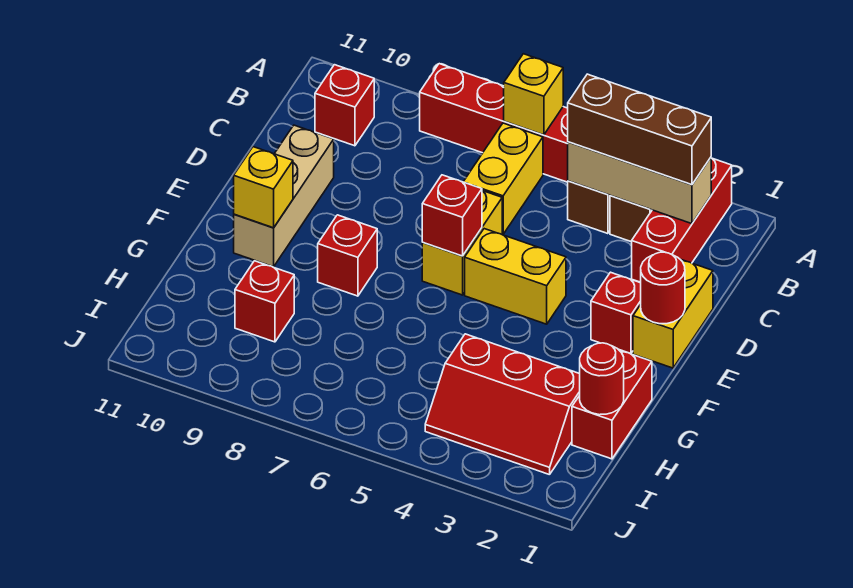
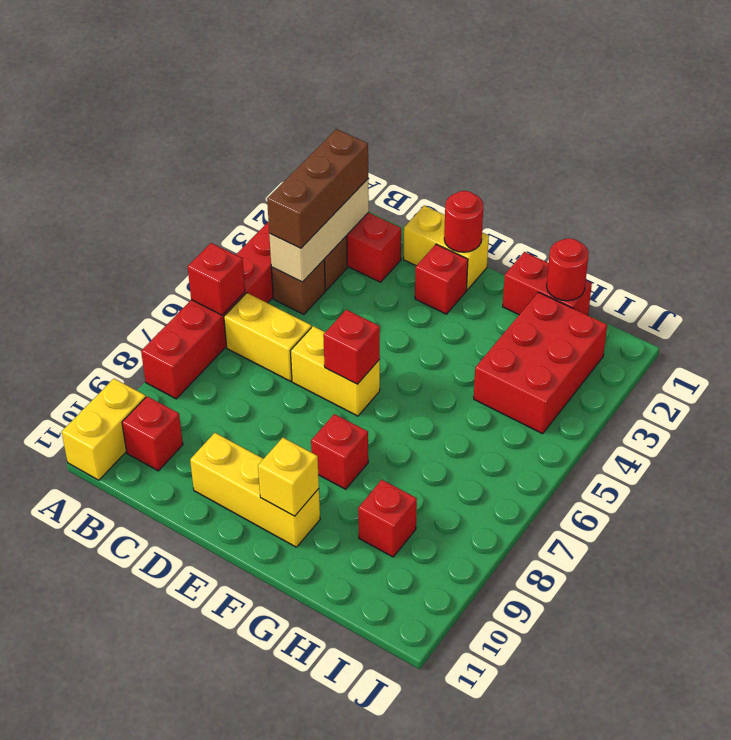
yellow brick A6 level 2 -> red brick A6 level 2
tan brick D10:F10 level 1 -> yellow brick D10:F10 level 1
yellow brick E4:E5 level 1 -> yellow brick A10:A11 level 1
red slope H2:I4 level 1 top H -> red brick H2:I4 level 1

